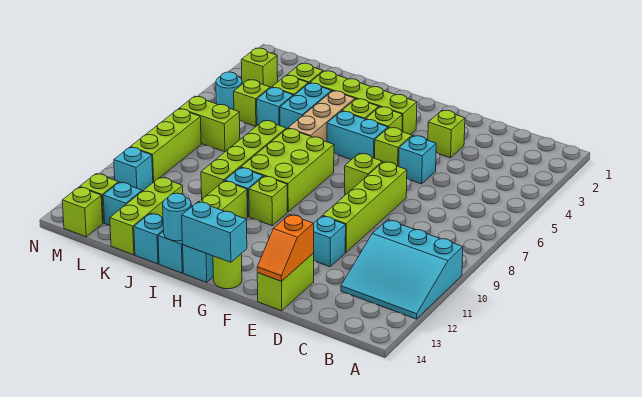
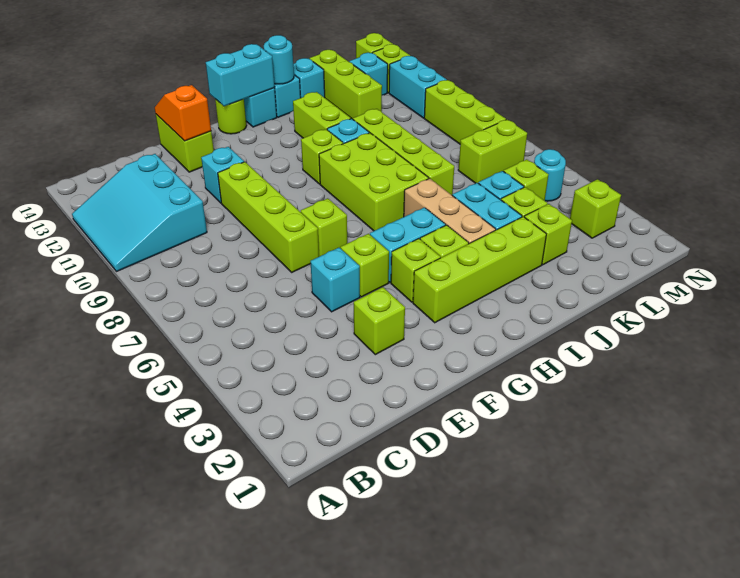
cyan slope A10:C12 level 1 top 10 -> cyan slope A10:C12 level 1 top C
cyan brick M11 level 1 -> cyan brick M11:M12 level 1

